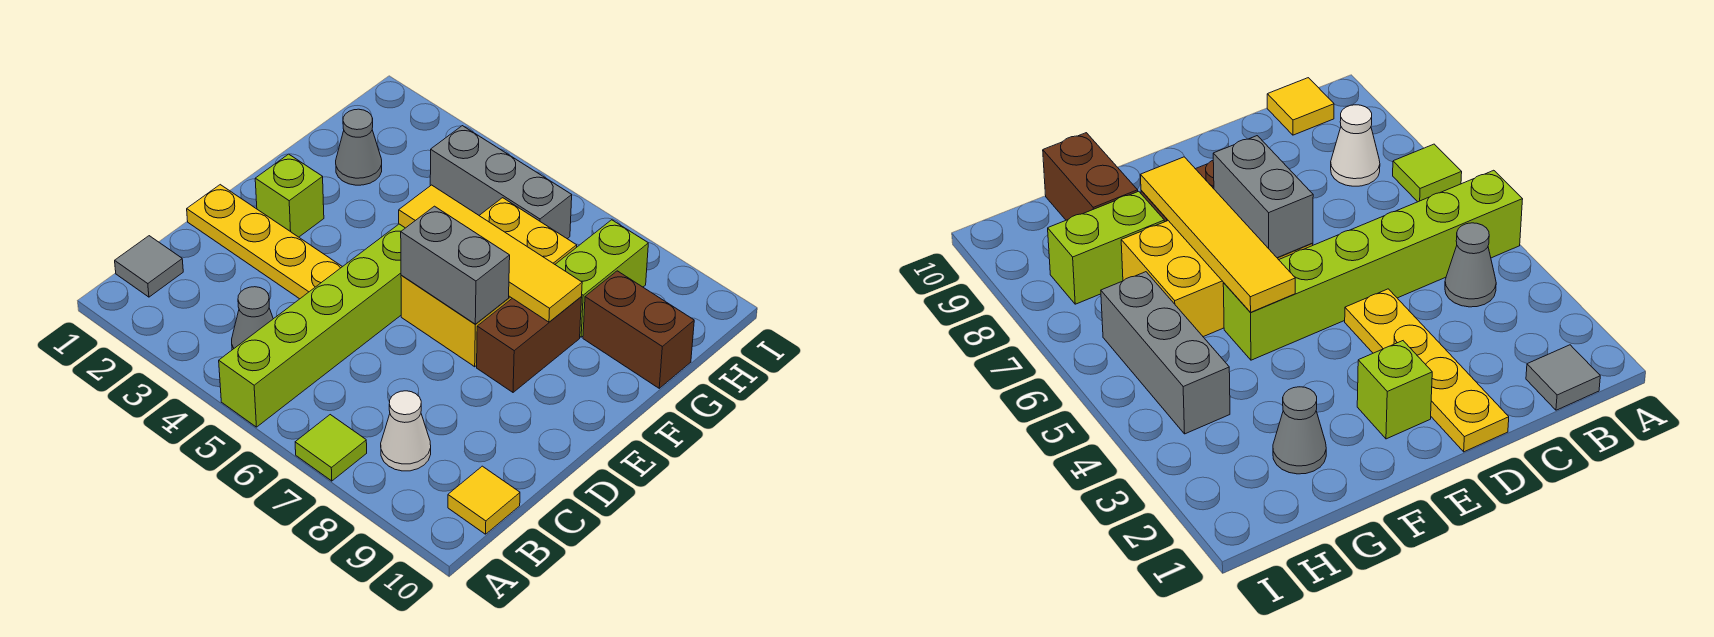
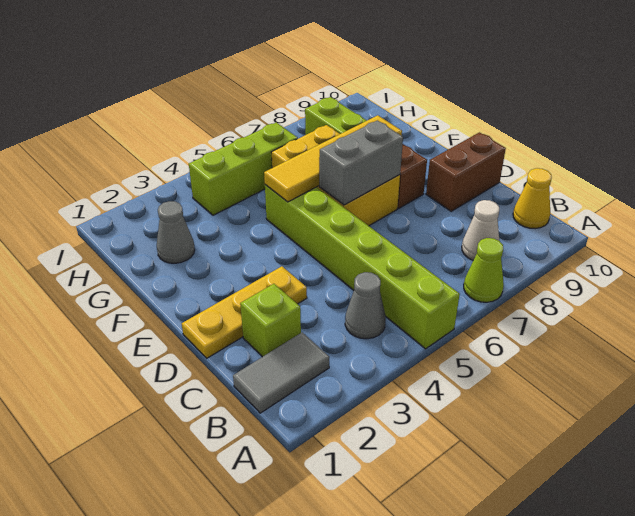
lime tile A7 level 1 -> lime cone A7 level 1
grey tile B1 level 1 -> grey tile B1:B2 level 1
yellow tile B10 level 1 -> yellow cone B10 level 1
yellow plate D1:D4 level 1 -> yellow plate D1:D3 level 1
lime brick E2 level 1 -> lime brick C2 level 1
brown brick G9:G10 level 1 -> brown brick D9:D10 level 1
grey brick H4:H6 level 1 -> lime brick H4:H6 level 1

